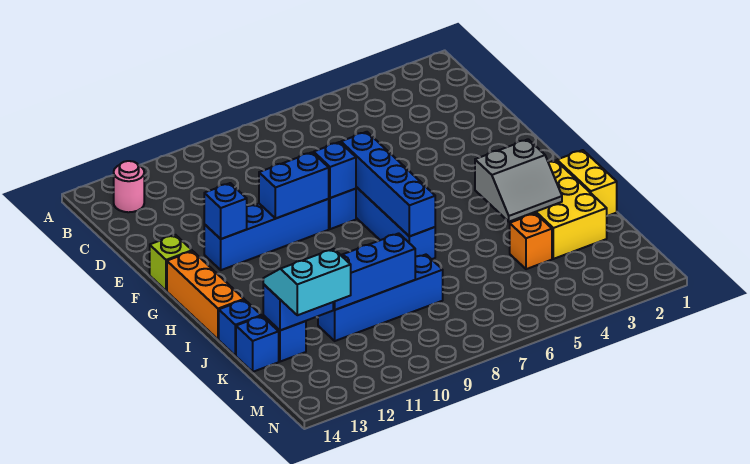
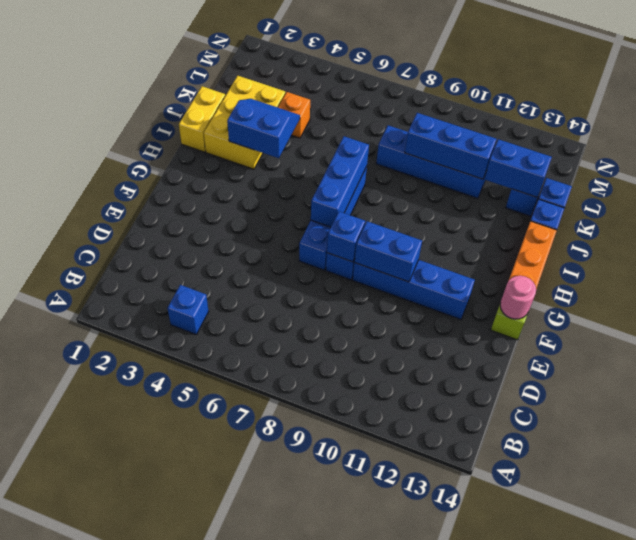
pink round brick B13 level 1 -> pink round brick F14 level 2
blue brick F7:I7 level 2 -> blue brick G7:I7 level 2
blue brick F12 level 2 -> blue brick B4 level 1
grey slope I3:J4 level 2 top I -> blue slope I3:J4 level 2 top I
cyan slope K12:L13 level 3 top L -> none

